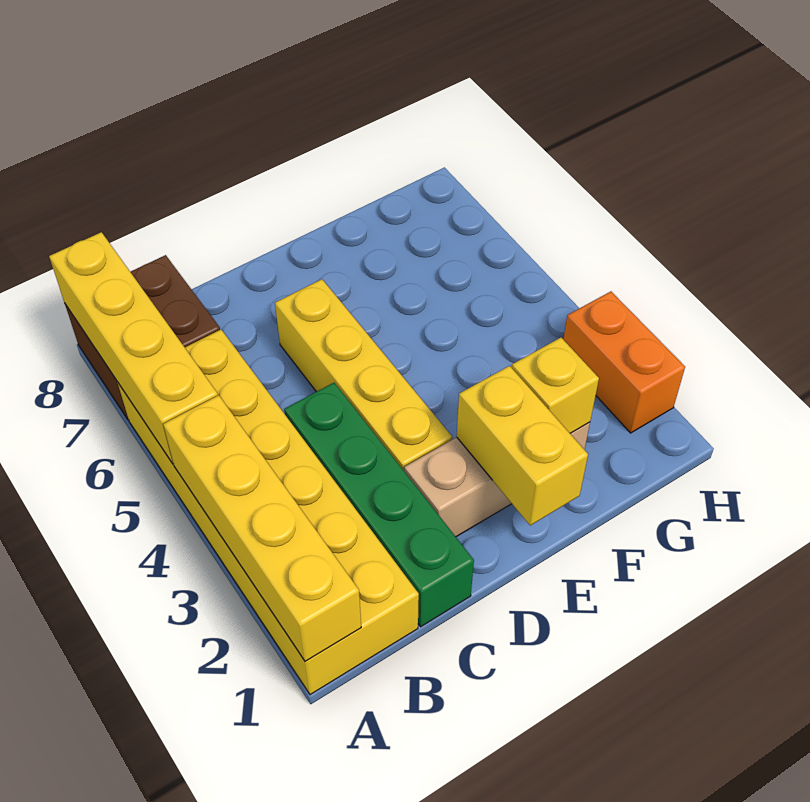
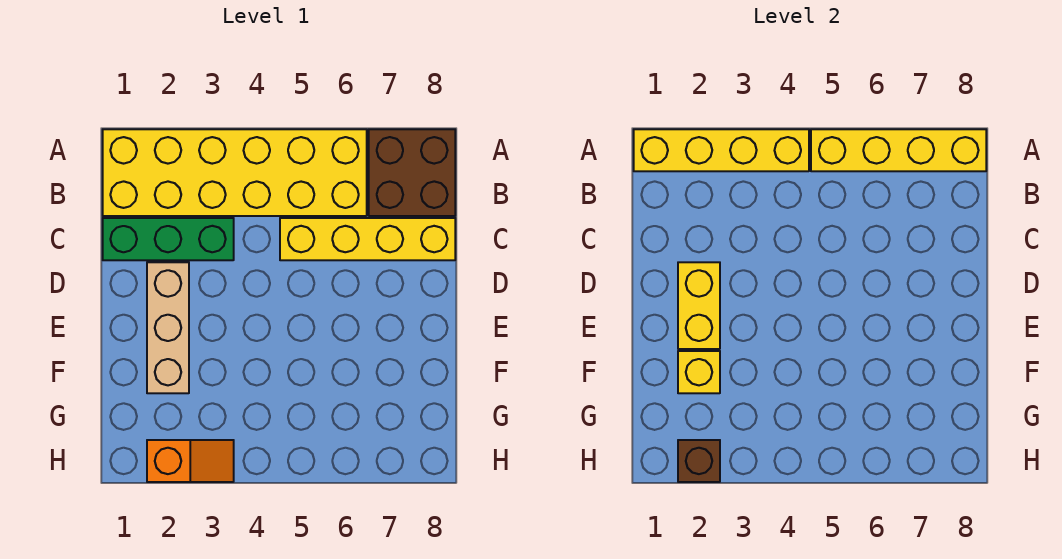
green brick C1:C4 level 1 -> green brick C1:C3 level 1
yellow brick D3:D6 level 1 -> yellow brick C5:C8 level 1
yellow brick E1:E2 level 2 -> yellow brick D2:E2 level 2
orange brick H2:H3 level 1 -> orange slope H2:H3 level 1 top 2
none -> brown brick H2 level 2

